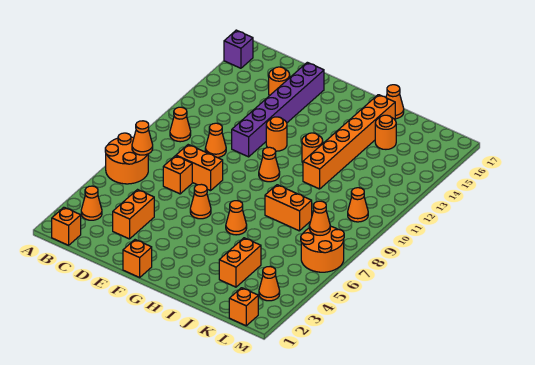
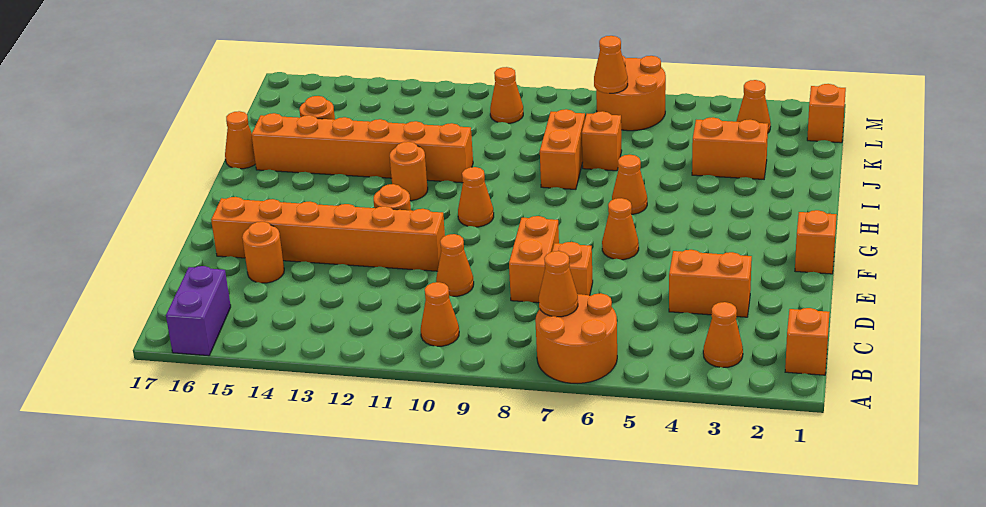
purple brick A16 level 1 -> purple brick A16:B16 level 1
purple brick E11:E16 level 1 -> orange brick E11:E16 level 1
none -> orange brick J7 level 1

